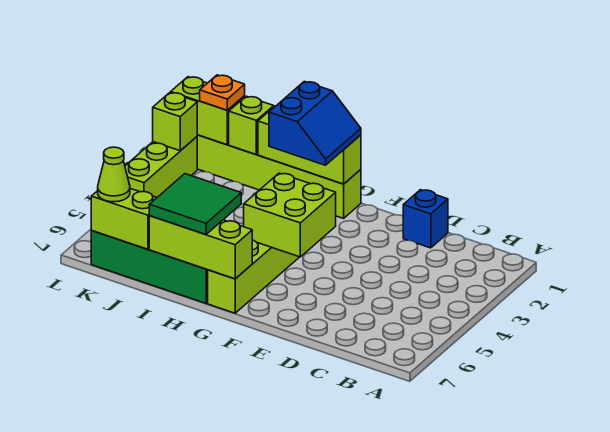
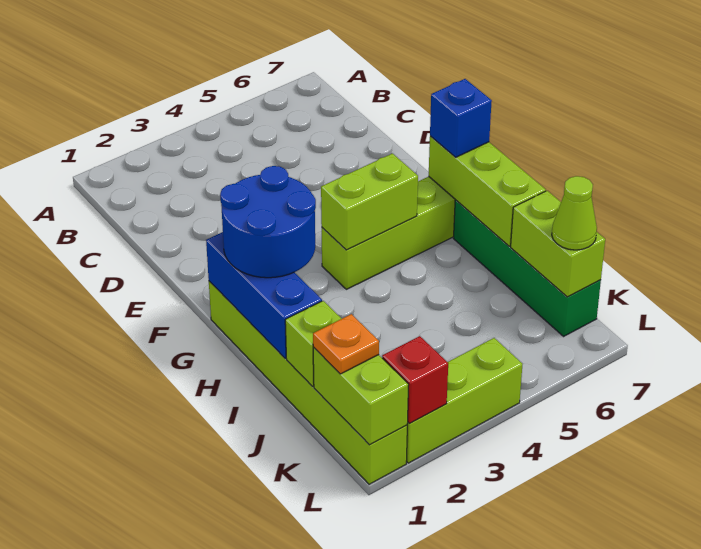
blue brick D1 level 1 -> blue brick G7 level 3
lime brick F4:G5 level 2 -> lime brick G4:G5 level 2
lime brick G1:I1 level 2 -> blue brick G1:I1 level 2
blue slope G1:H2 level 3 top H -> blue round brick G1:H2 level 3
green tile H6:I7 level 3 -> none
lime brick L2 level 2 -> red brick L2 level 2

